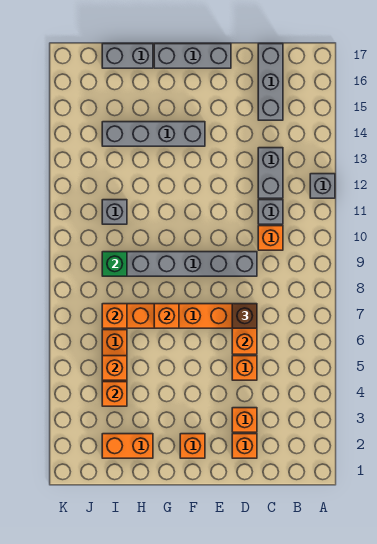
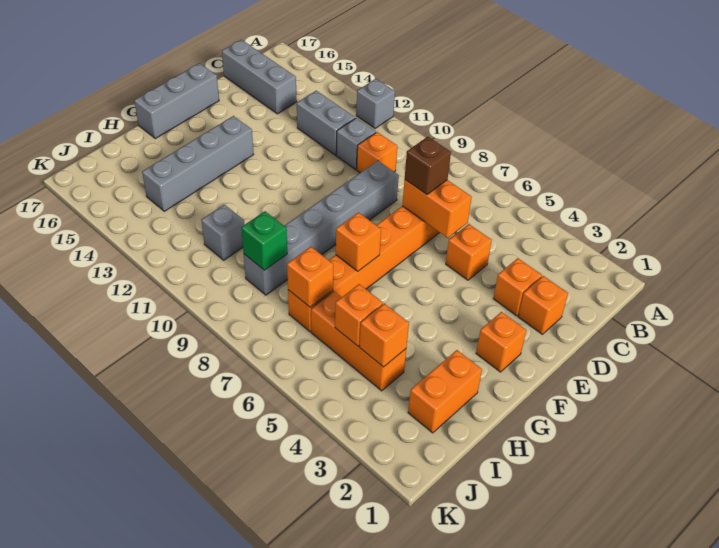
grey brick H17:I17 level 1 -> none

